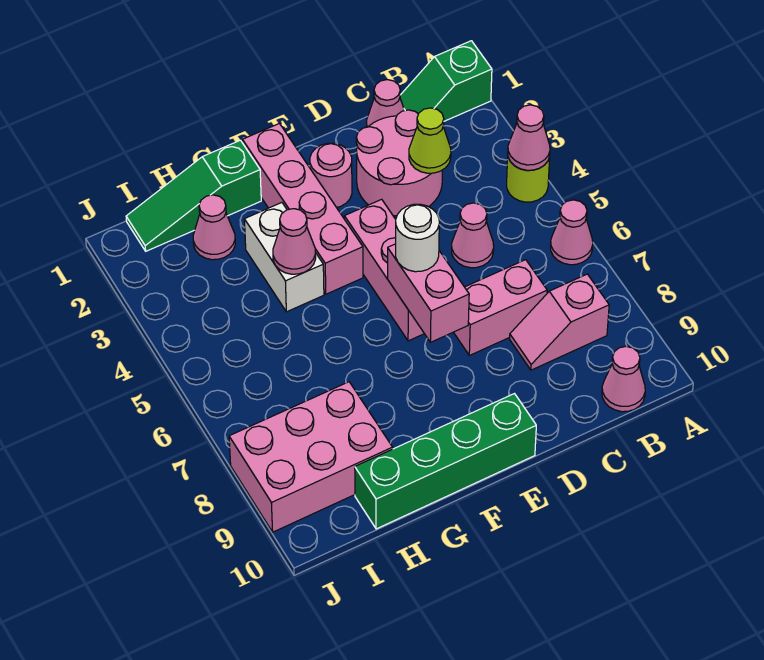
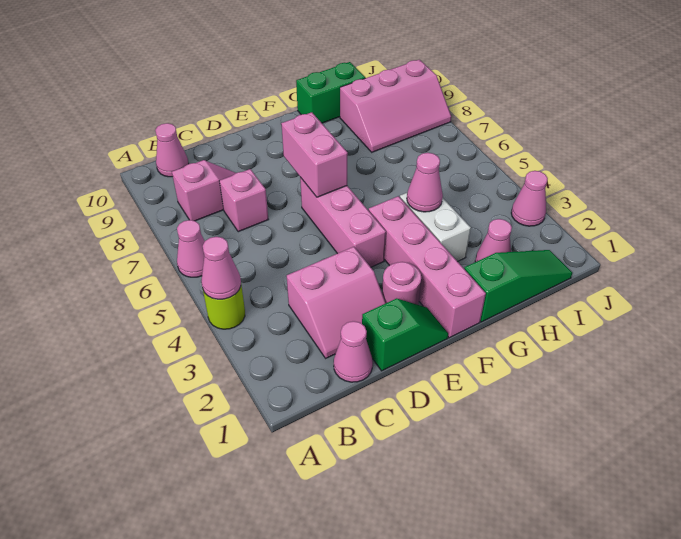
green slope A1:B1 level 1 top A -> green slope D1:E1 level 1 top D
pink round brick C2:D3 level 1 -> pink slope C2:D3 level 1 top 3
lime cone C3 level 2 -> none
pink cone C5 level 1 -> pink cone J3 level 1
pink brick C7:D7 level 1 -> pink brick C7 level 1
white round brick E6 level 3 -> none
green brick E10:H10 level 1 -> green brick G10:H10 level 1
pink brick H8:J9 level 1 -> pink slope H8:J9 level 1 top 9

